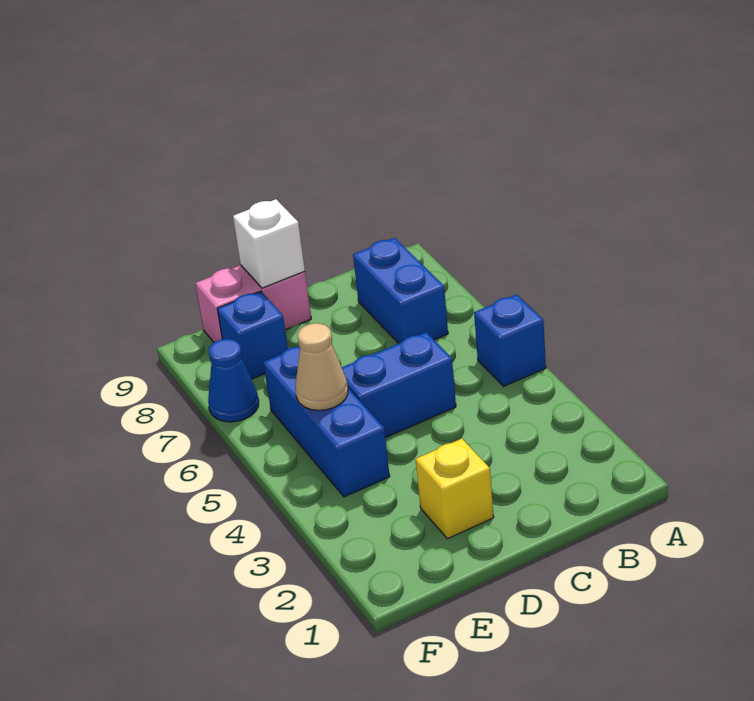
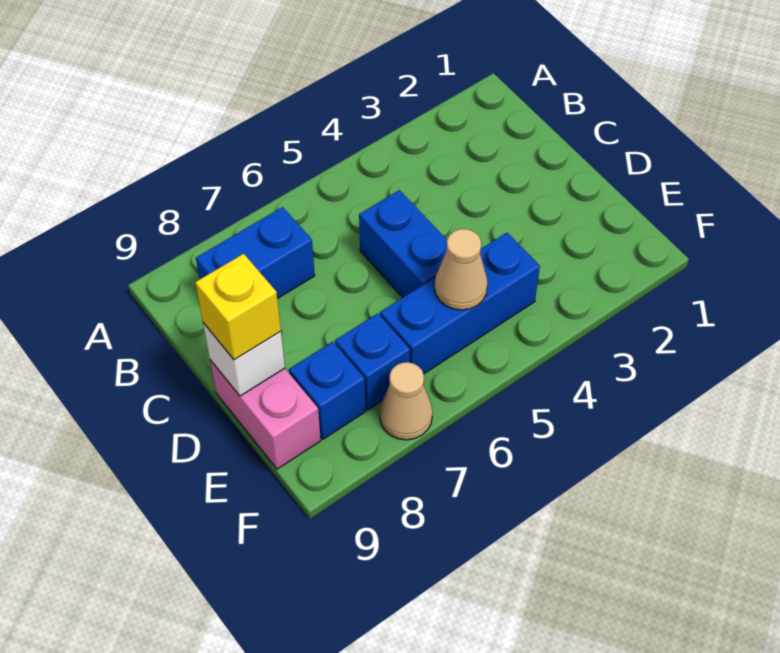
blue brick A5 level 1 -> blue brick E7 level 1
yellow brick D2 level 1 -> yellow brick D9 level 3
blue cone F7 level 1 -> tan cone F7 level 1

